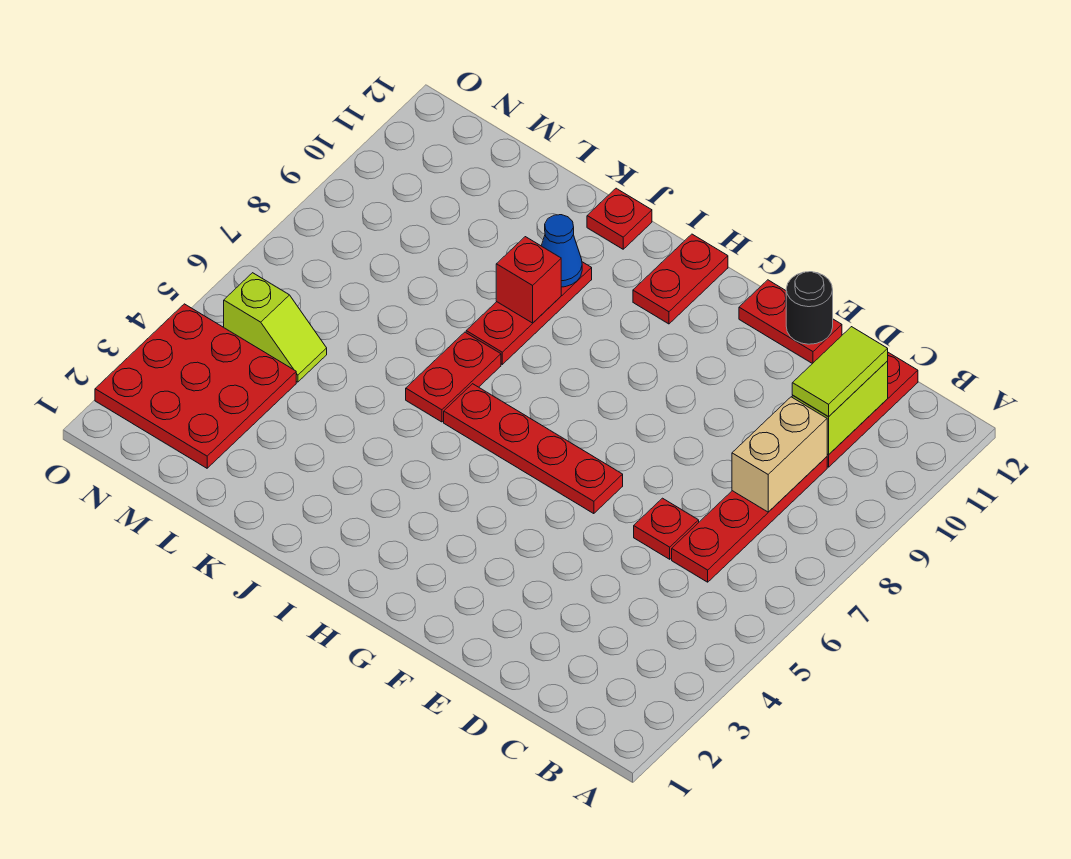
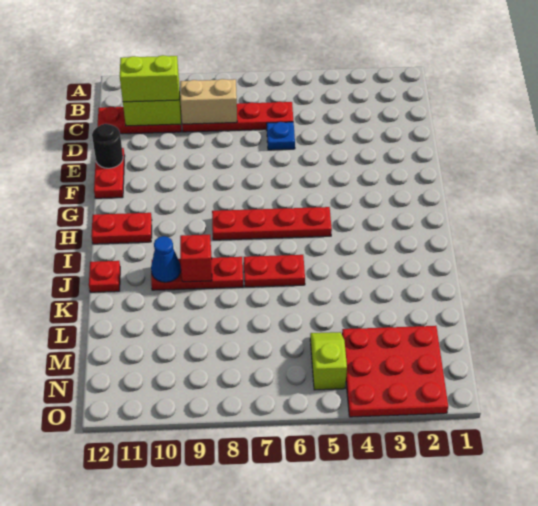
lime tile C10:C11 level 3 -> lime brick C10:C11 level 3
red plate D6 level 1 -> blue plate D6 level 1
red plate F6:I6 level 1 -> red plate H5:H8 level 1

